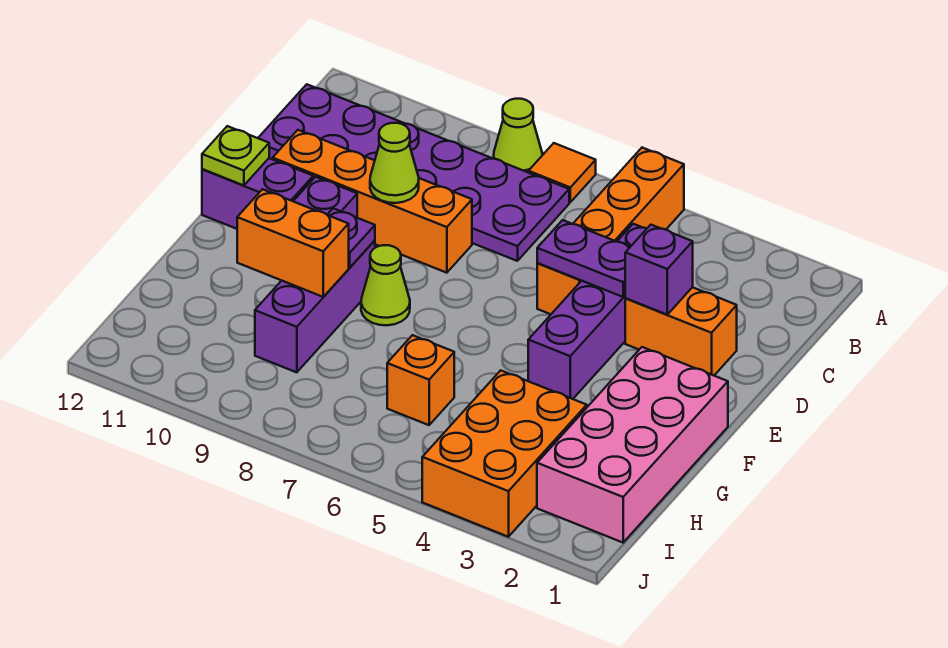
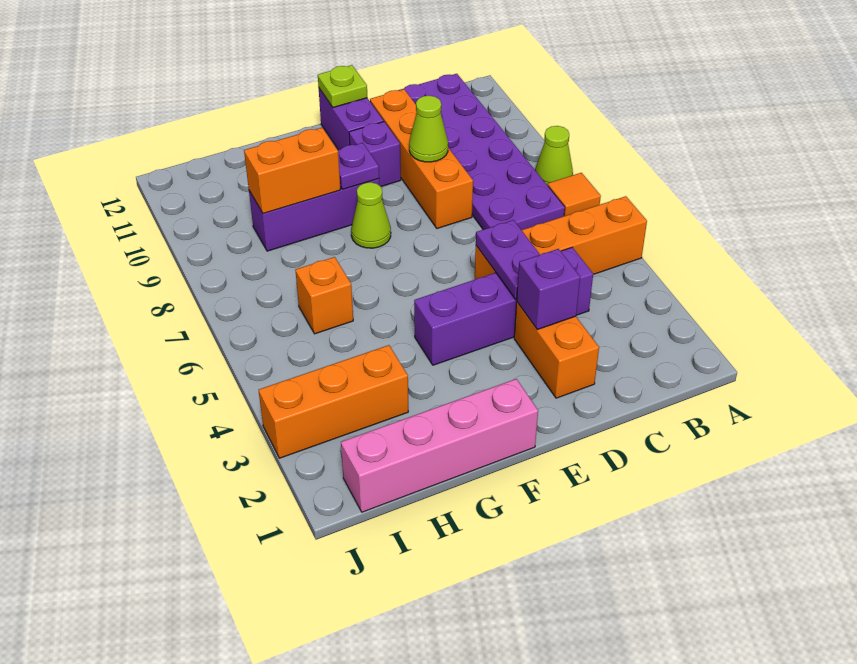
pink brick F1:I2 level 1 -> pink brick F1:I1 level 1
orange brick G9:G10 level 2 -> orange brick G9:H9 level 2
orange brick H3:J4 level 1 -> orange brick H3:J3 level 1

